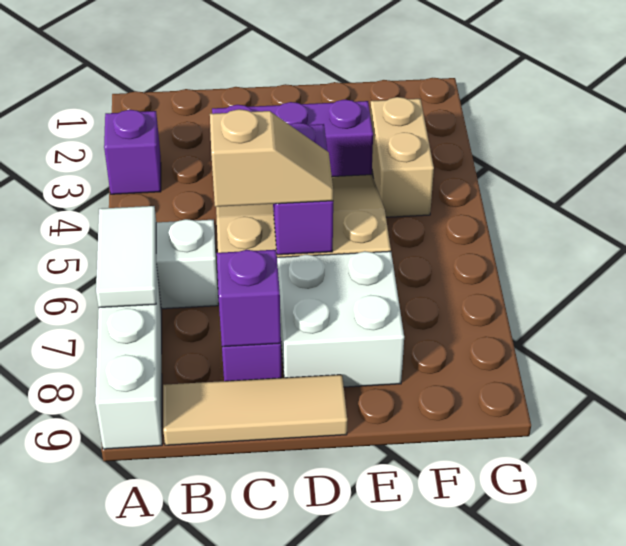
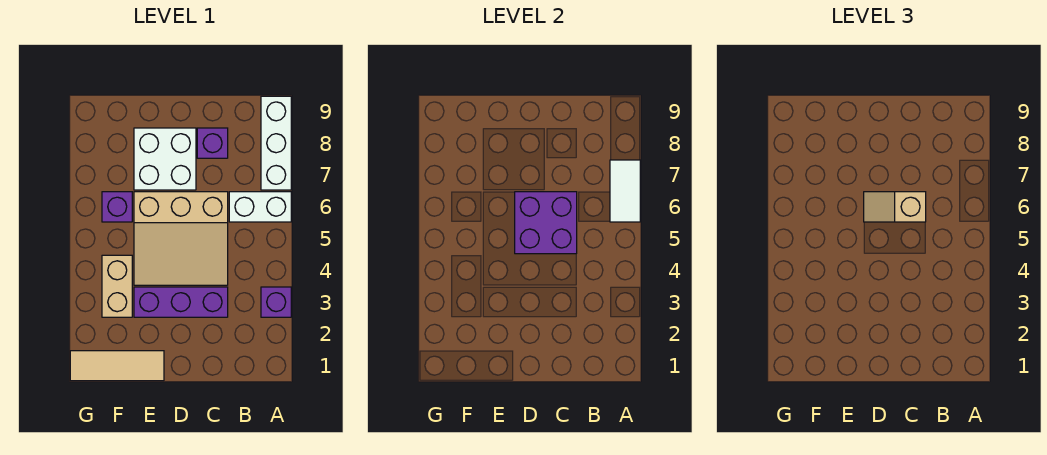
tan tile B9:D9 level 1 -> tan tile E1:G1 level 1
purple brick C8 level 2 -> purple brick F6 level 1
purple brick D5:D6 level 2 -> purple brick C5:D6 level 2

